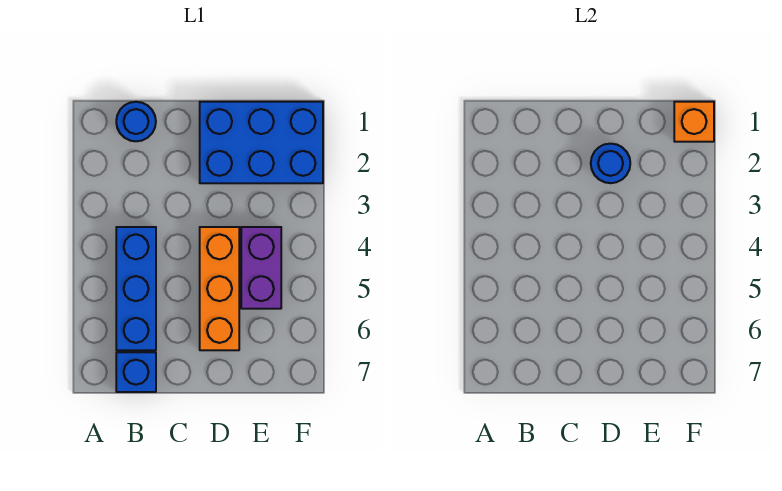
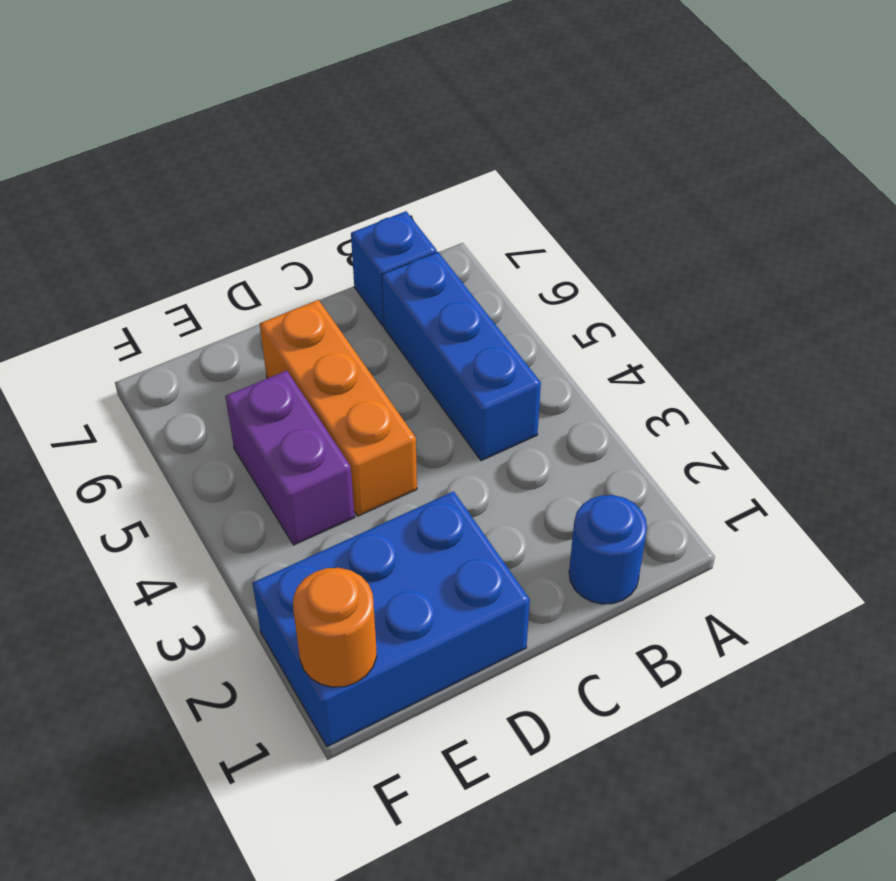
blue round brick D2 level 2 -> none
orange brick F1 level 2 -> orange round brick F1 level 2

